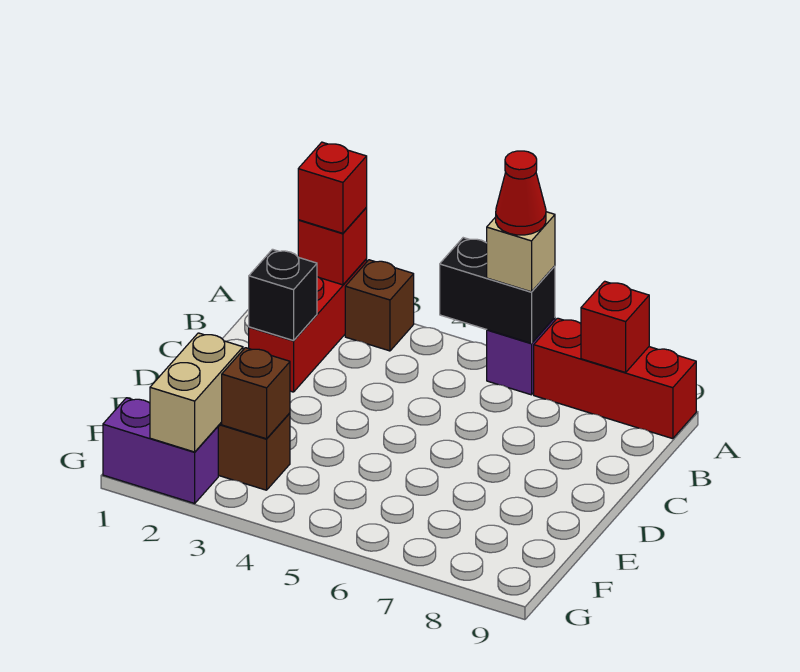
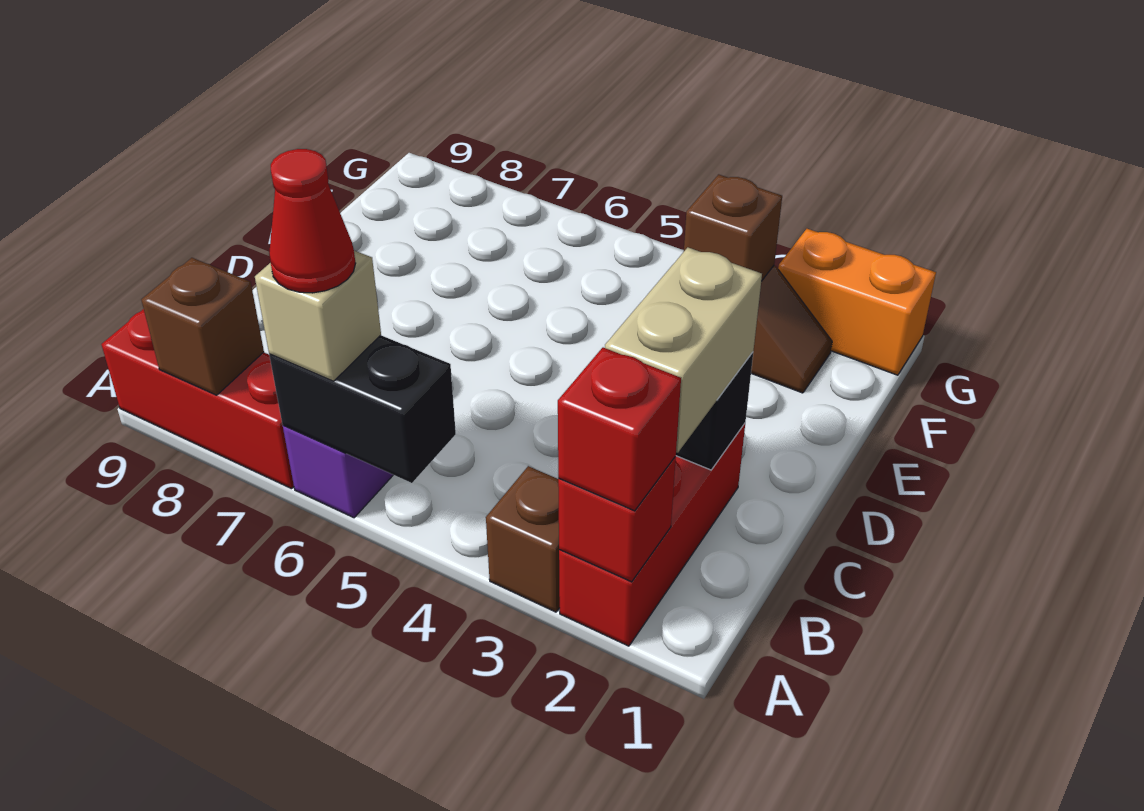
red brick A8 level 2 -> brown brick A8 level 2
tan brick F2:G2 level 2 -> tan brick B2:C2 level 3
purple brick G1:G2 level 1 -> orange brick G1:G2 level 1

